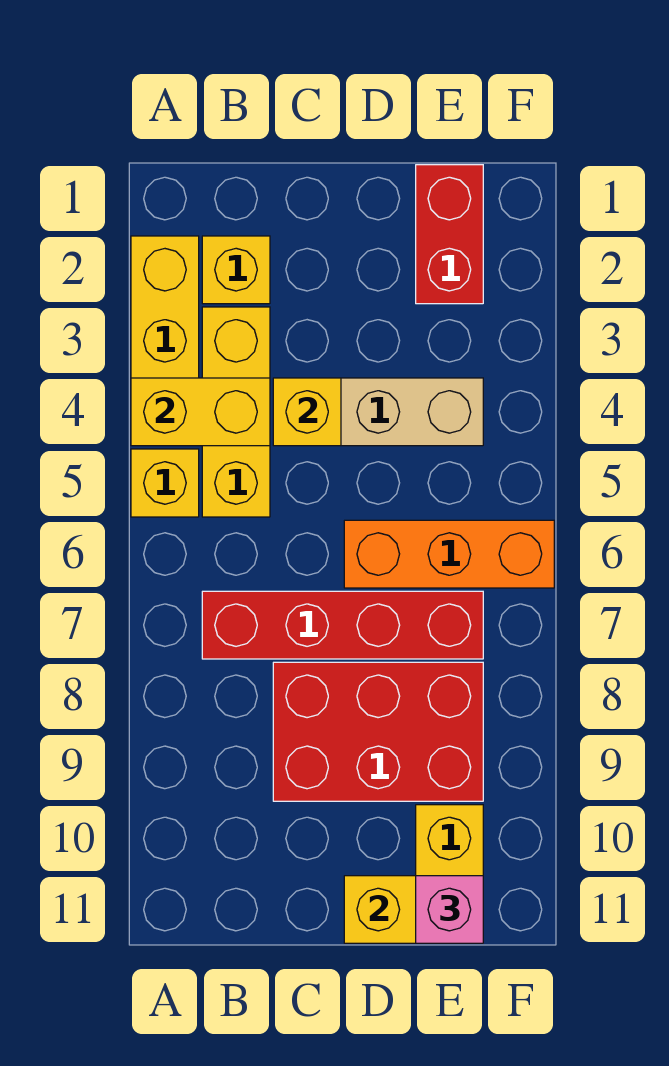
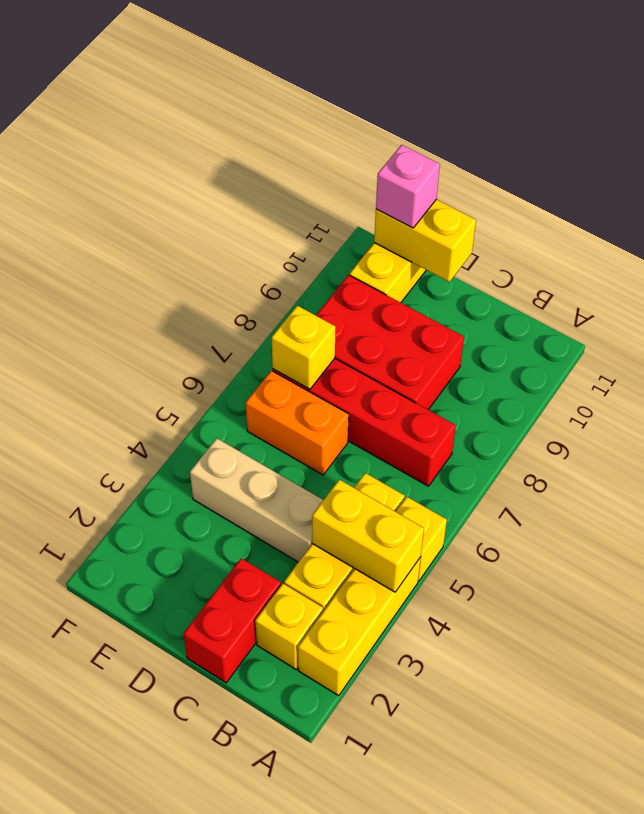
yellow brick C4 level 2 -> yellow brick E7 level 2
orange brick D6:F6 level 1 -> orange brick D6:E6 level 1
red brick E1:E2 level 1 -> red brick C1:C2 level 1

